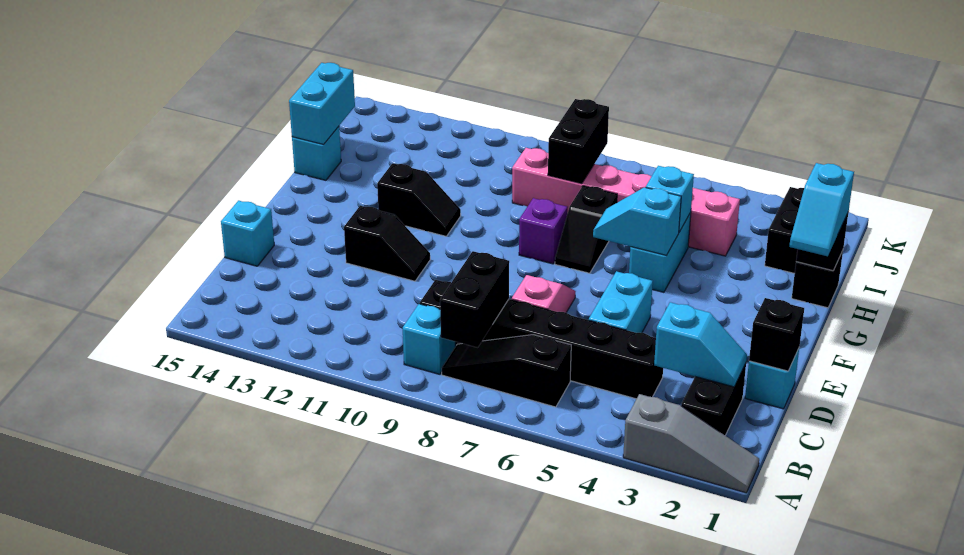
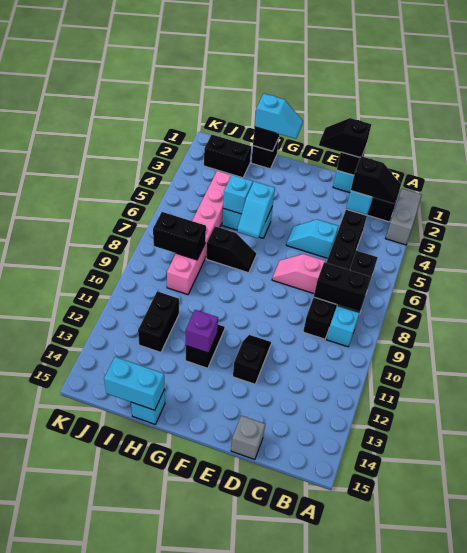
none -> black slope B3:C3 level 3 top C
none -> black slope D1:E1 level 3 top D
cyan brick D5:E5 level 1 -> cyan slope D5:E5 level 1 top D
cyan brick D15 level 1 -> grey brick D15 level 1
purple brick G8 level 1 -> purple brick G12 level 2
none -> black brick I11:I12 level 1

